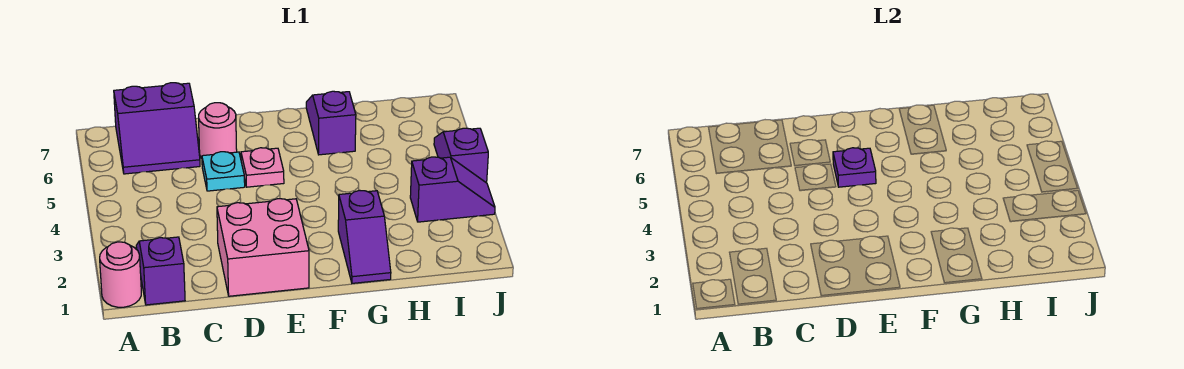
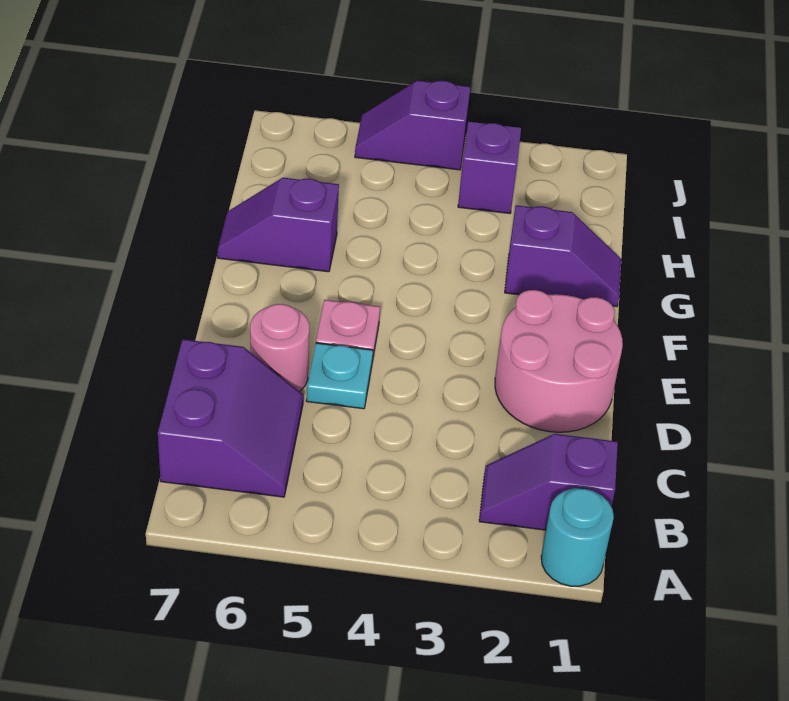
pink round brick A1 level 1 -> cyan round brick A1 level 1
pink brick D1:E2 level 1 -> pink round brick D1:E2 level 1
purple plate E5 level 2 -> none

